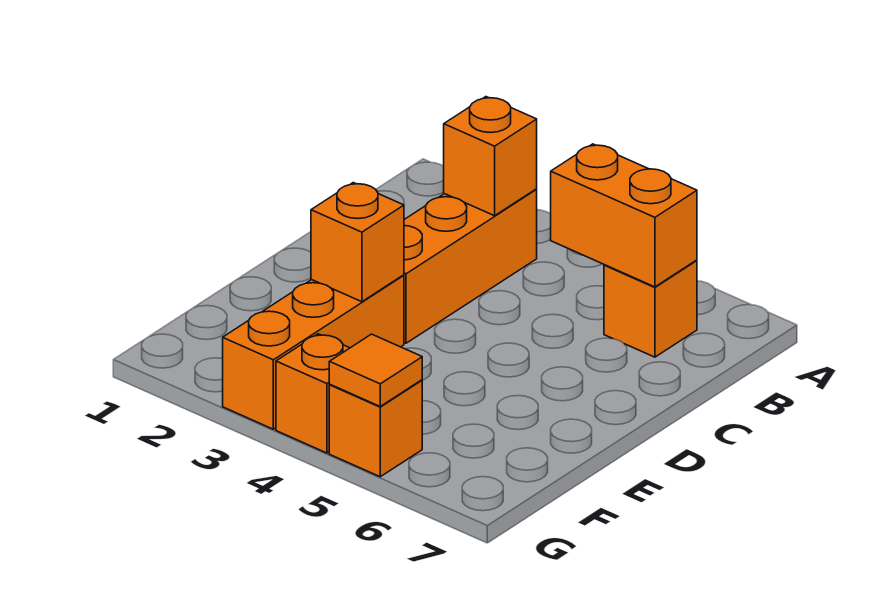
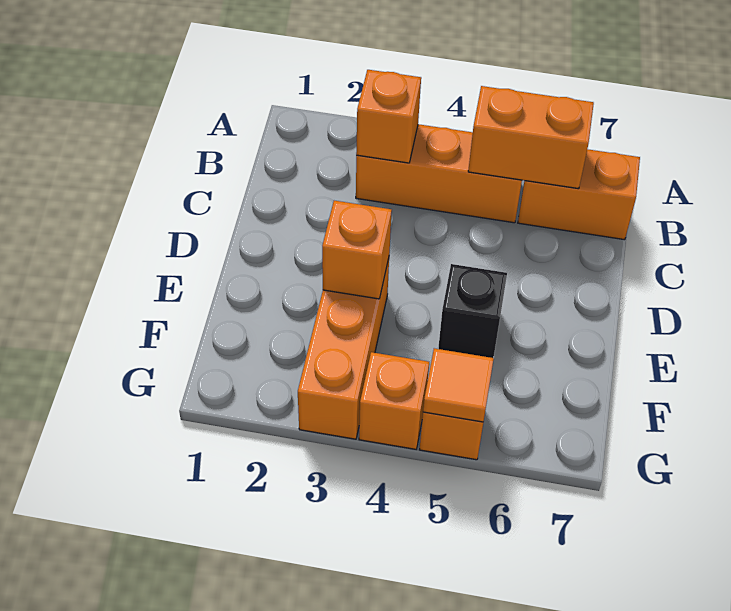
orange brick B3:D3 level 1 -> orange brick B3:B5 level 1
orange brick B6 level 1 -> orange brick B6:B7 level 1
none -> black brick E5 level 1

